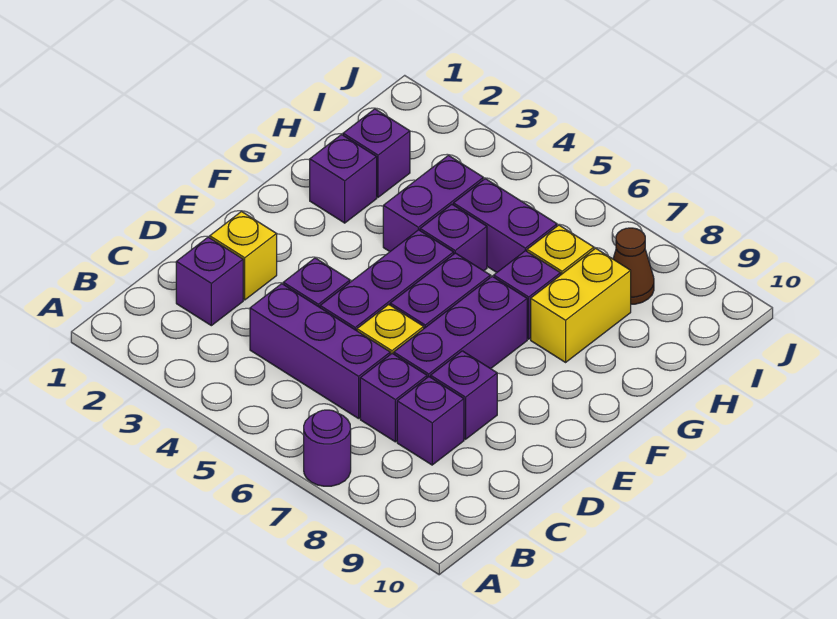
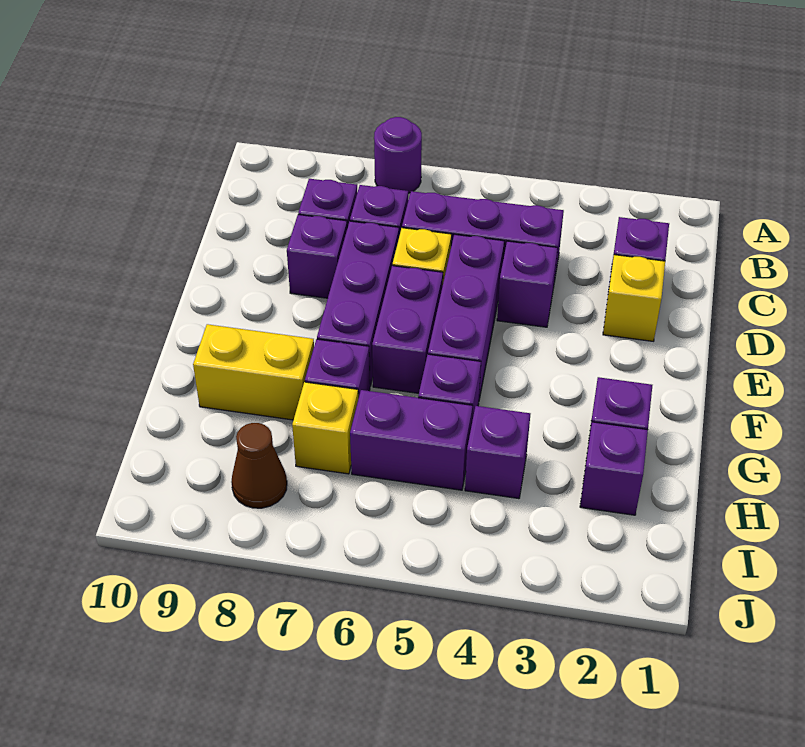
purple brick G4:H4 level 1 -> purple brick H4 level 1
yellow brick G8:H8 level 1 -> yellow brick G8:G9 level 1

